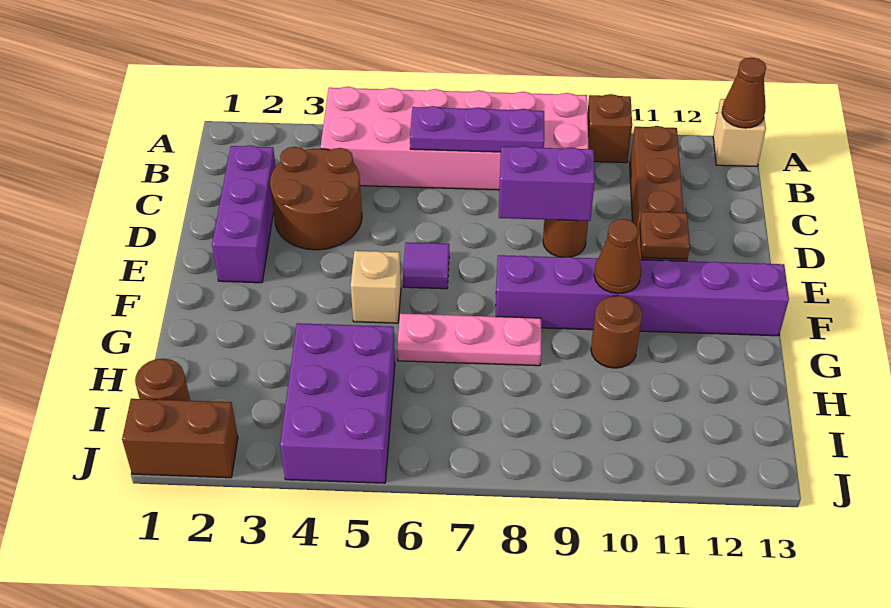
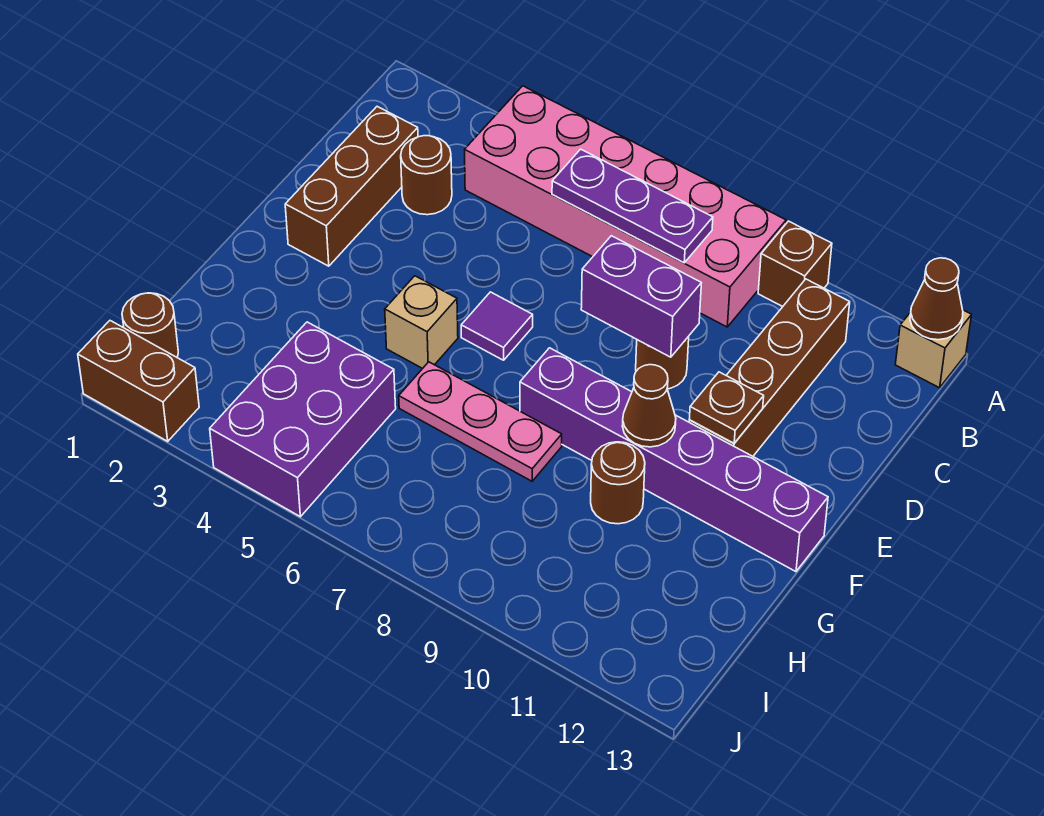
purple brick C2:E2 level 1 -> brown brick C2:E2 level 1
brown round brick C3:D4 level 1 -> brown round brick C3 level 1

